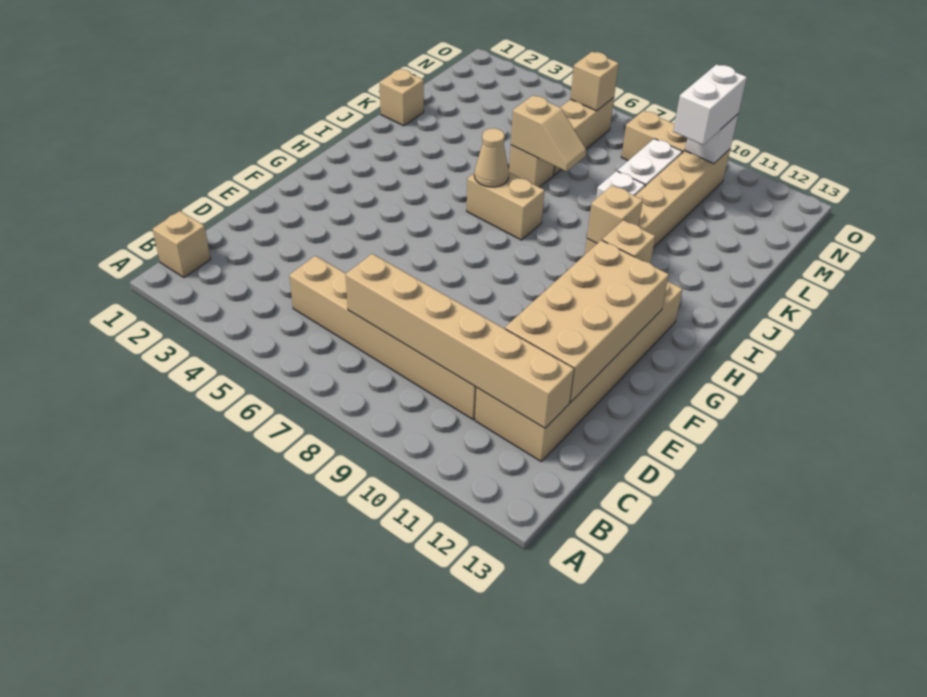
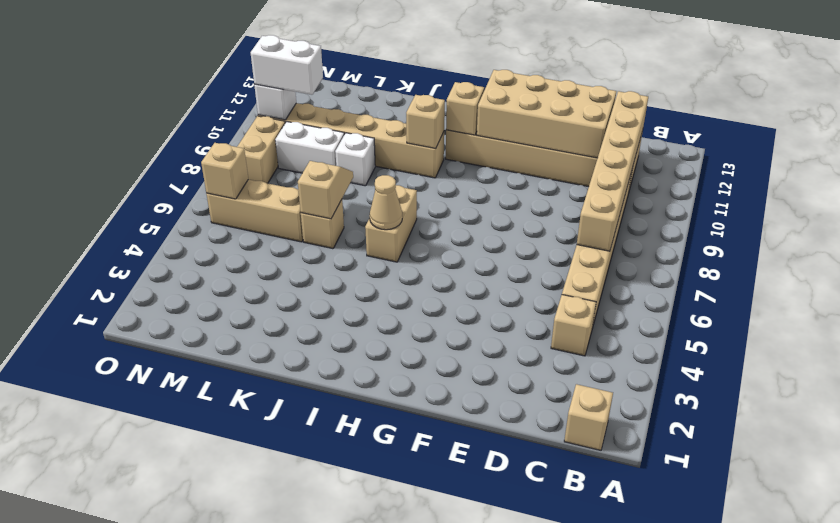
tan brick K1 level 1 -> tan brick C4 level 1

